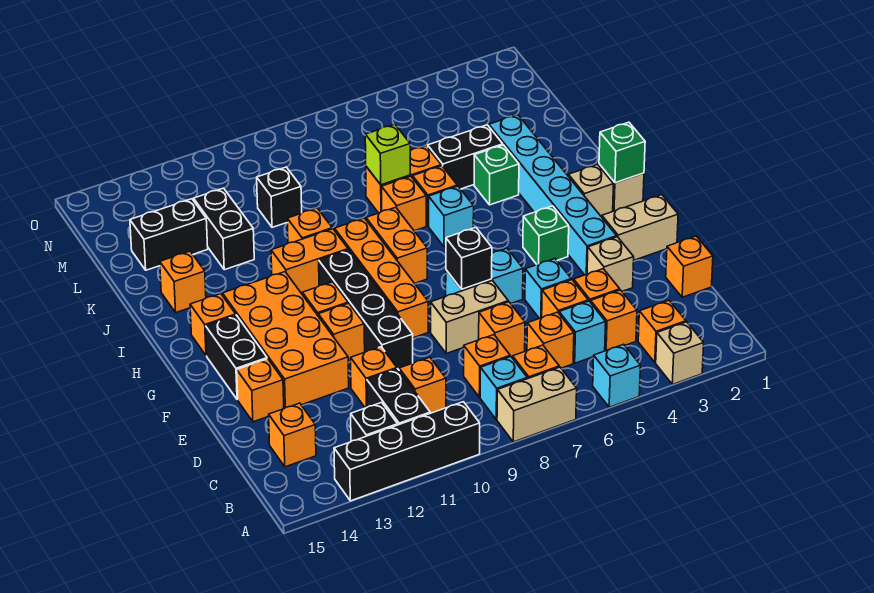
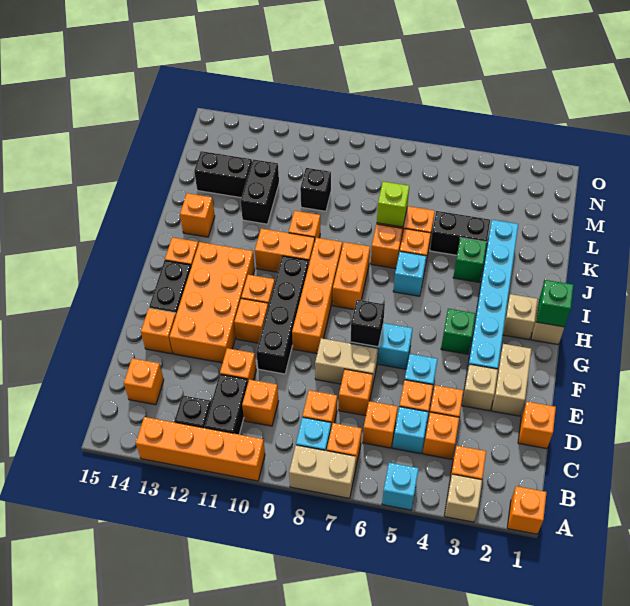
none -> orange brick A1 level 1
black brick A10:A13 level 1 -> orange brick A10:A13 level 1
tan brick F1:F2 level 1 -> tan brick E2:F2 level 1

